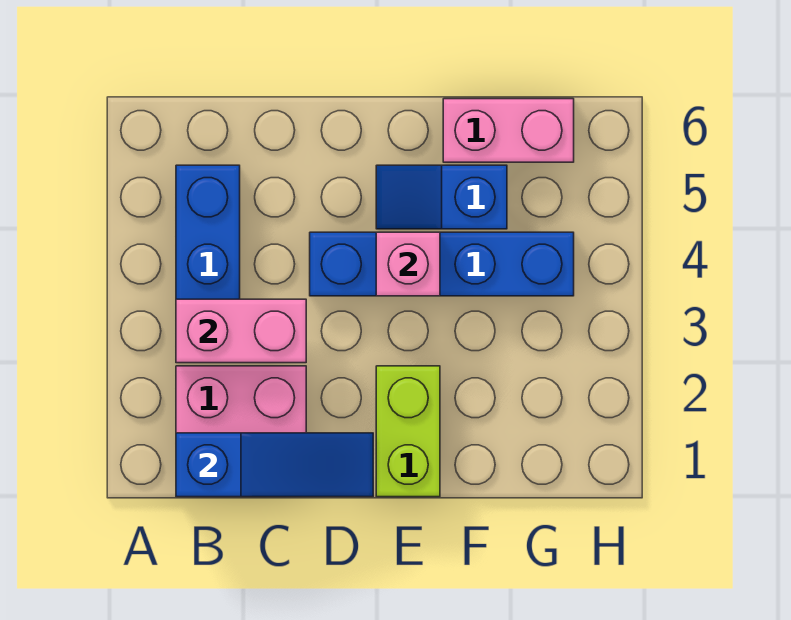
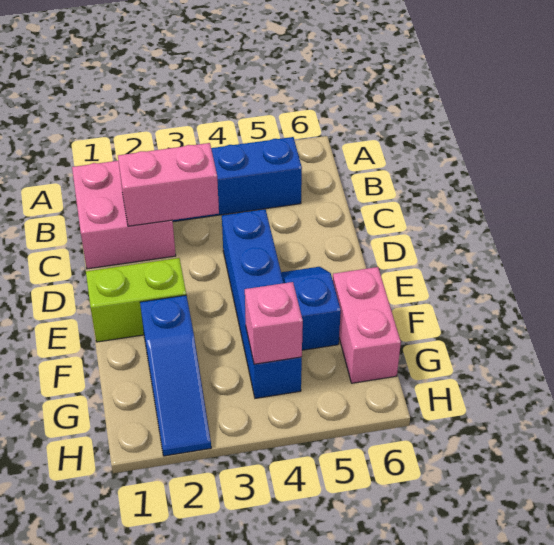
blue slope B1:D1 level 2 top B -> blue slope F2:H2 level 1 top F
pink brick B3:C3 level 2 -> pink brick C2:C3 level 2
pink brick E4 level 2 -> pink brick G4 level 2

